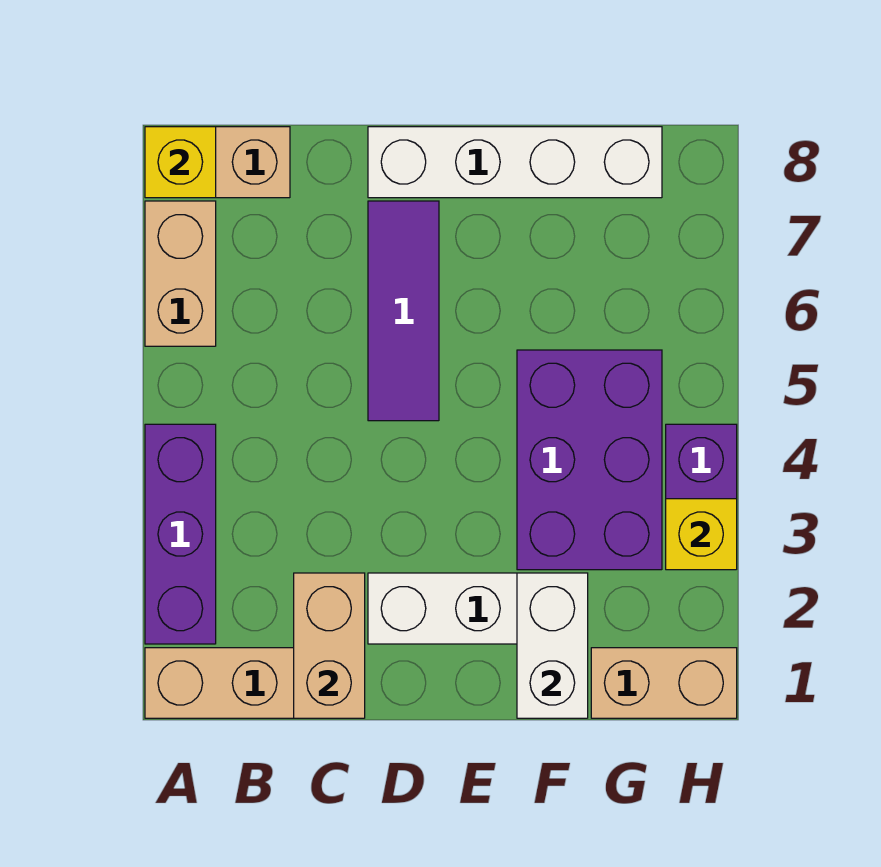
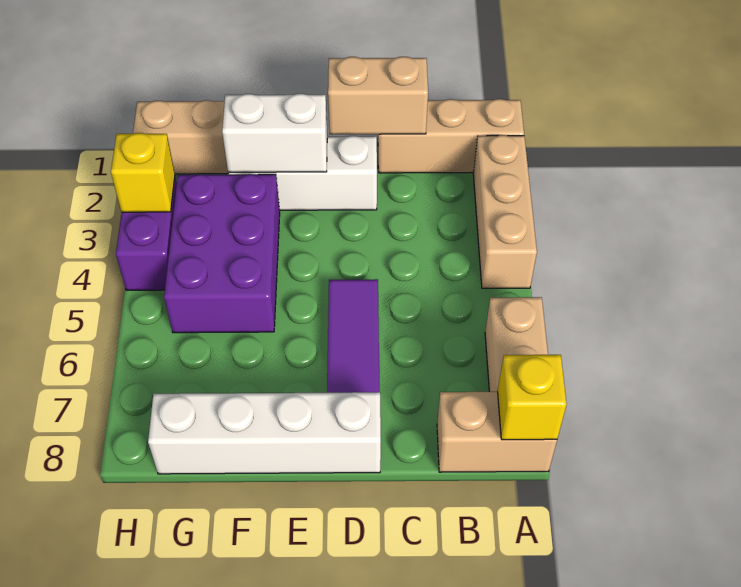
purple brick A2:A4 level 1 -> tan brick A2:A4 level 1
tan brick C1:C2 level 2 -> tan brick C1:D1 level 2
white brick F1:F2 level 2 -> white brick E2:F2 level 2

